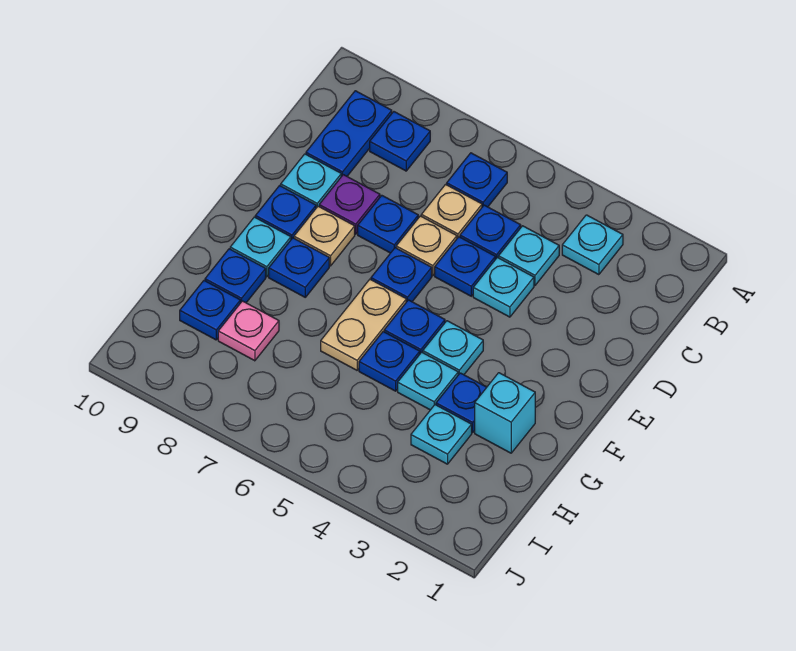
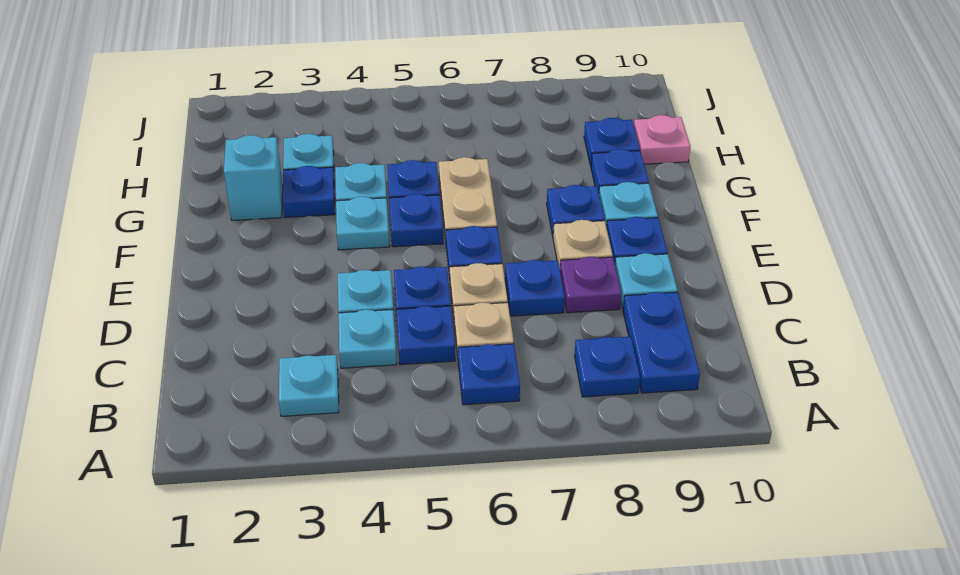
pink plate H8 level 1 -> pink plate H10 level 1

